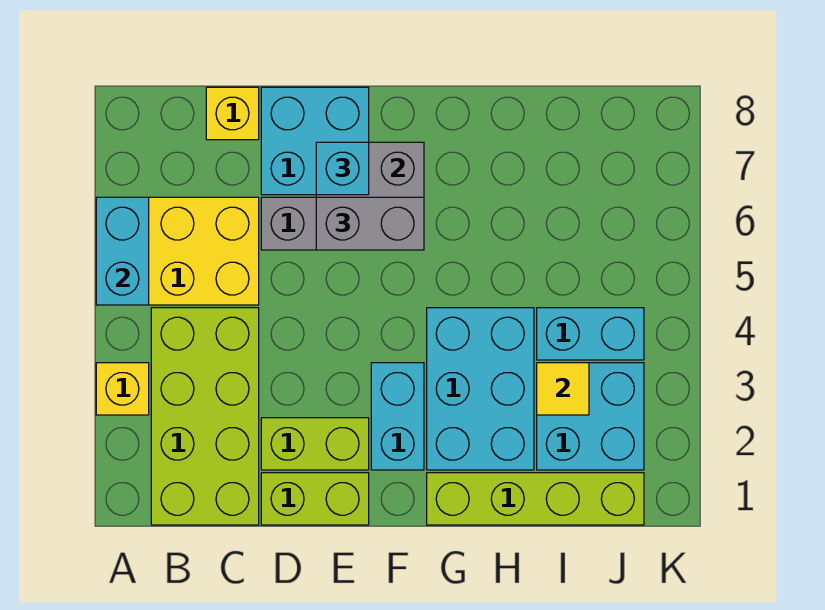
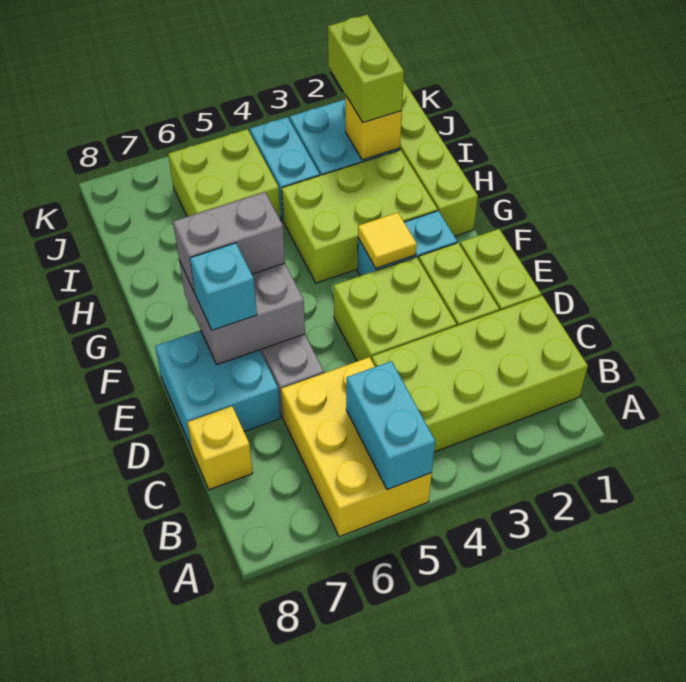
yellow brick A3 level 1 -> yellow brick I2 level 2
cyan brick A5:A6 level 2 -> cyan brick A5:B5 level 2
none -> lime brick D3:E4 level 1
grey brick E6:F6 level 3 -> grey brick F6:F7 level 3
cyan brick G2:H4 level 1 -> lime brick G2:H4 level 1
none -> lime brick I2:J2 level 3
yellow tile I3 level 2 -> yellow tile F3 level 2
none -> lime brick I5:J6 level 1

